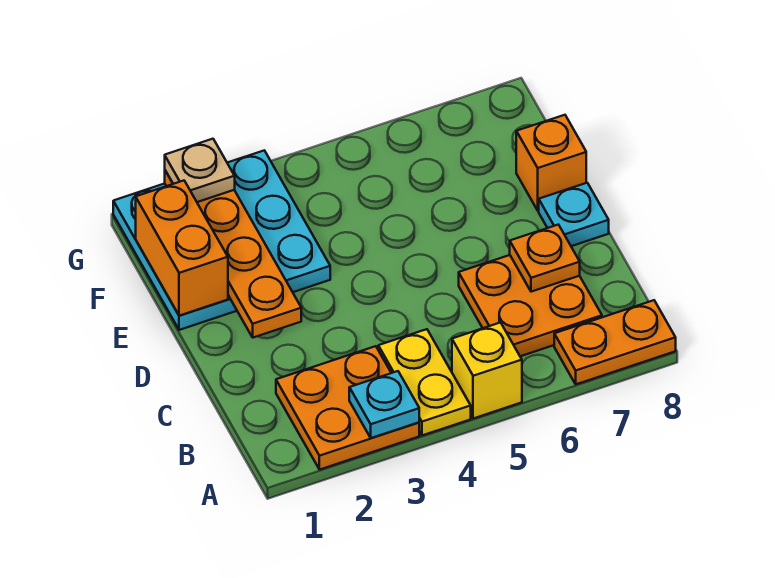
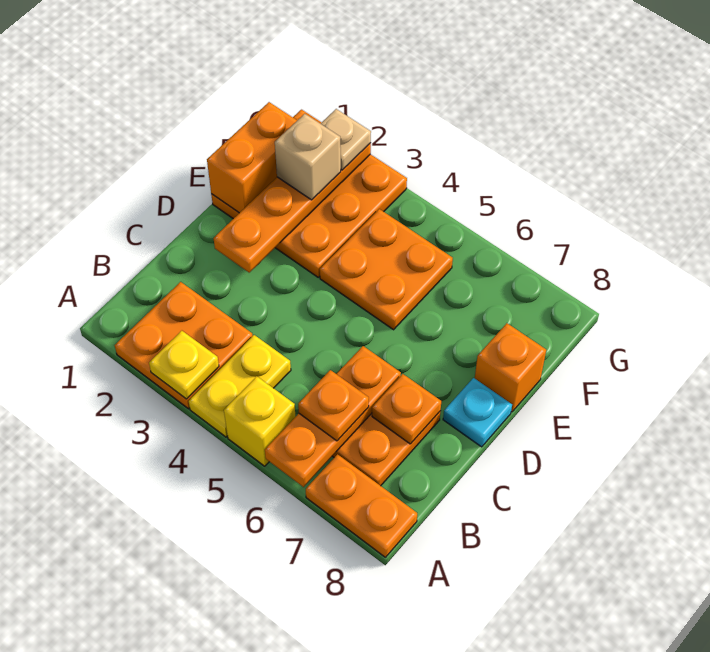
cyan plate A3 level 2 -> yellow plate A3 level 2
none -> orange plate A6:C6 level 2
none -> orange plate B6 level 3
cyan plate E1:G3 level 1 -> orange plate E1:G3 level 1
none -> orange plate E4:F5 level 1
none -> tan brick F2 level 3

